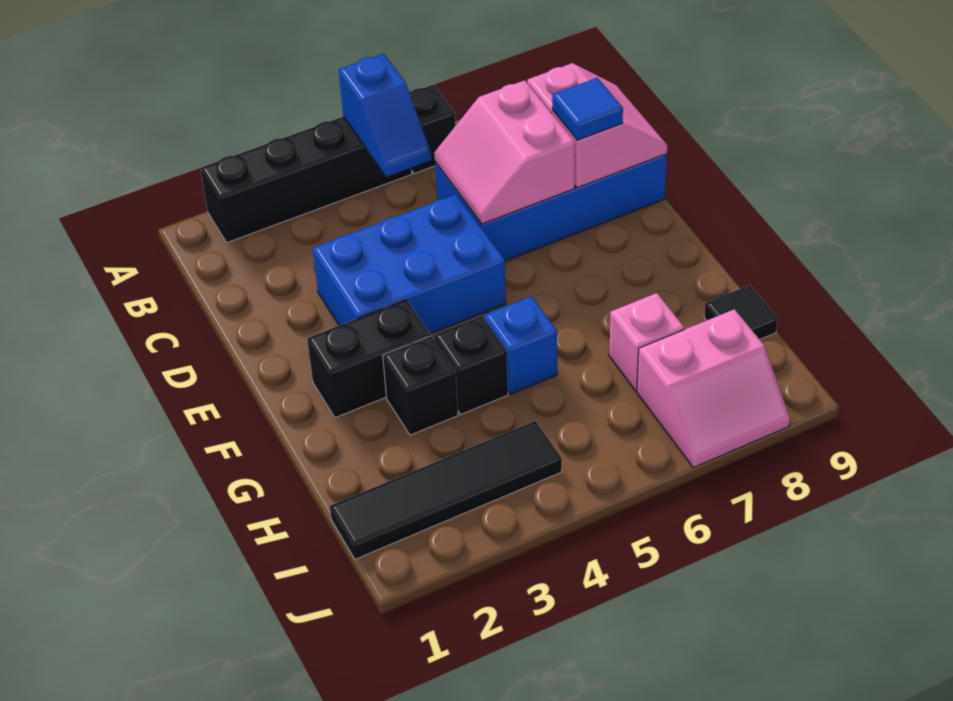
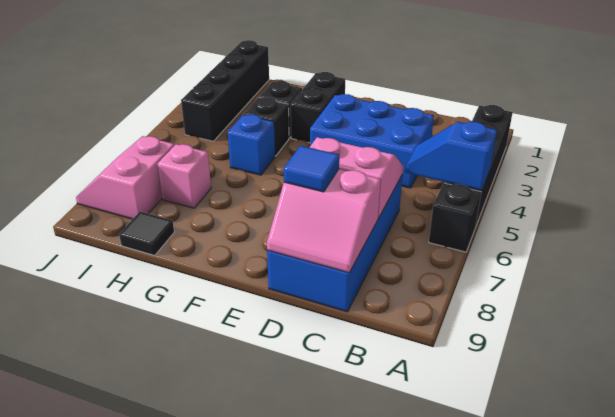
blue brick D3:E5 level 1 -> blue brick C3:E4 level 1
black tile I1:I4 level 1 -> black brick I1:I4 level 1

